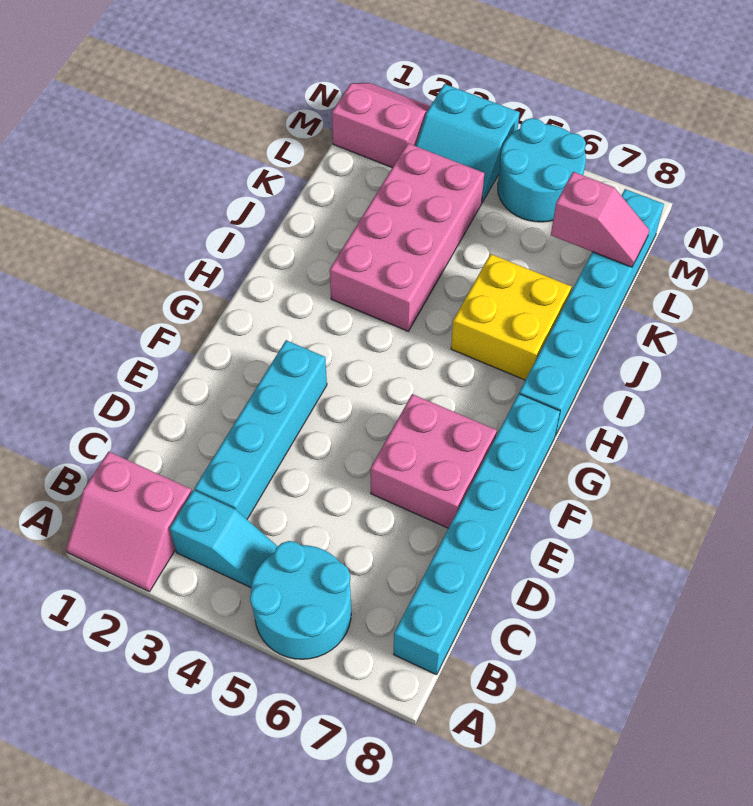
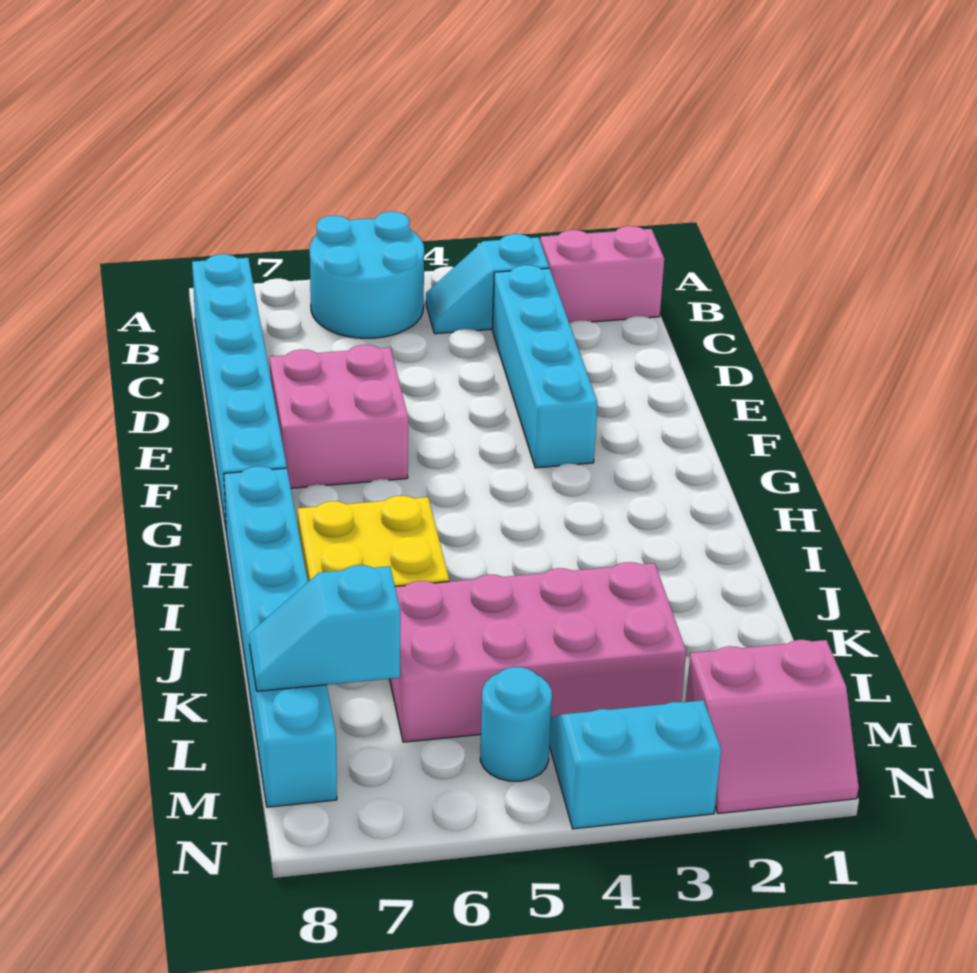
pink brick I3:L4 level 1 -> pink brick K3:L6 level 1
pink slope L7:L8 level 2 top 7 -> cyan slope L7:L8 level 2 top 7
cyan round brick M5:N6 level 1 -> cyan round brick M5 level 1

